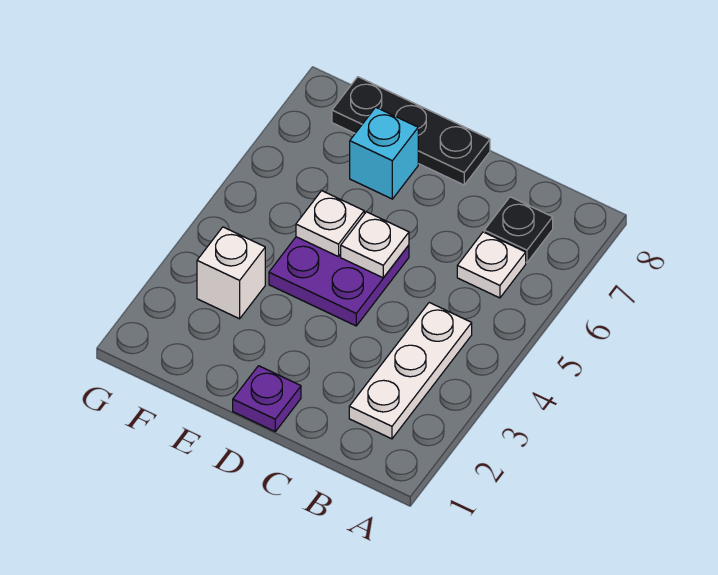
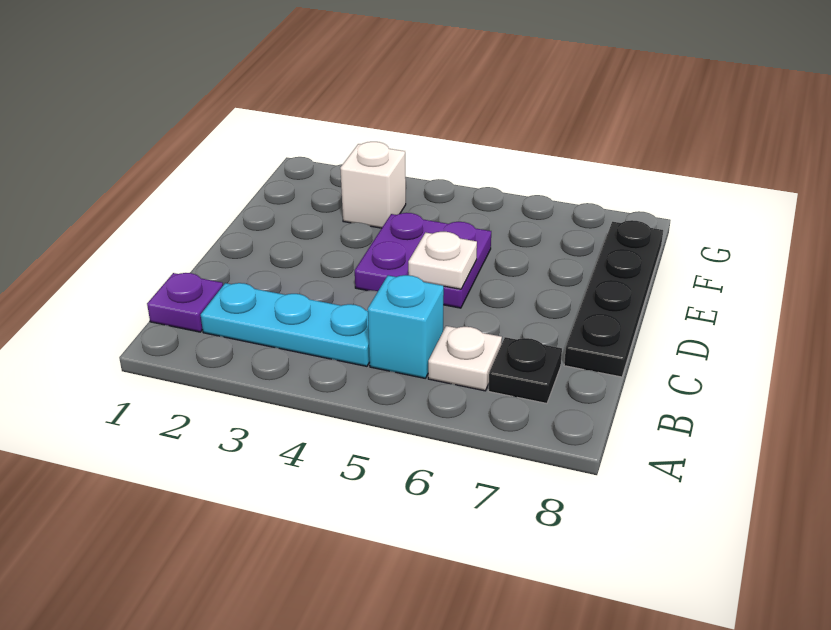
white plate B2:B4 level 1 -> cyan plate B2:B4 level 1
purple plate D1 level 1 -> purple plate B1 level 1
black plate D8:F8 level 1 -> black plate C8:F8 level 1
white plate E5 level 2 -> none
cyan brick E7 level 1 -> cyan brick B5 level 1

